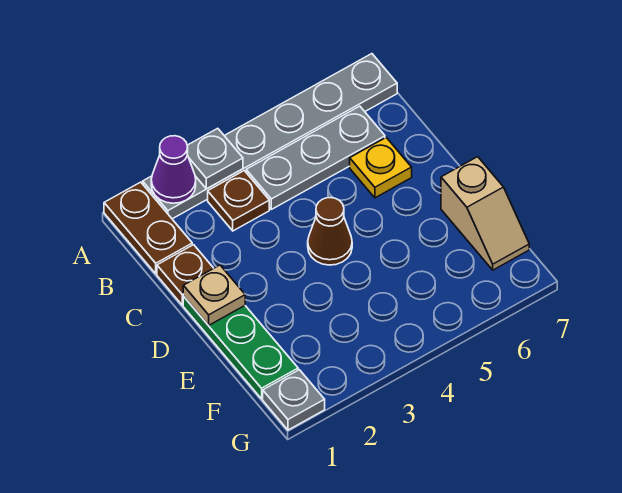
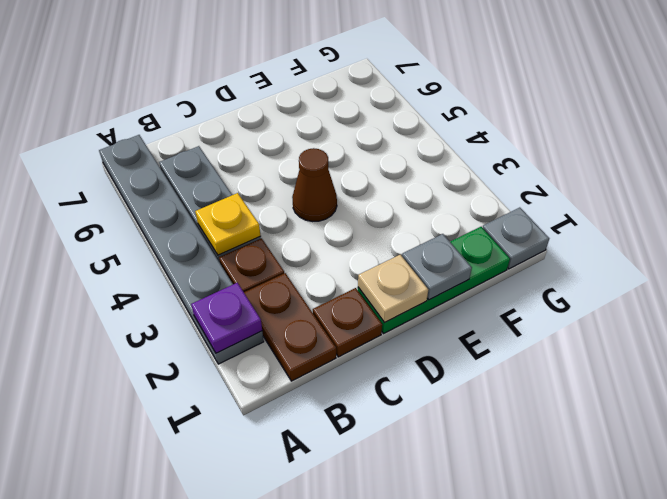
brown plate A1:B1 level 1 -> brown plate B1:B2 level 1
purple cone A2 level 2 -> purple plate A2 level 2
grey plate A3 level 2 -> grey plate E1 level 2
yellow plate C6 level 1 -> yellow plate B4 level 2
tan slope E7:F7 level 1 top E -> none

